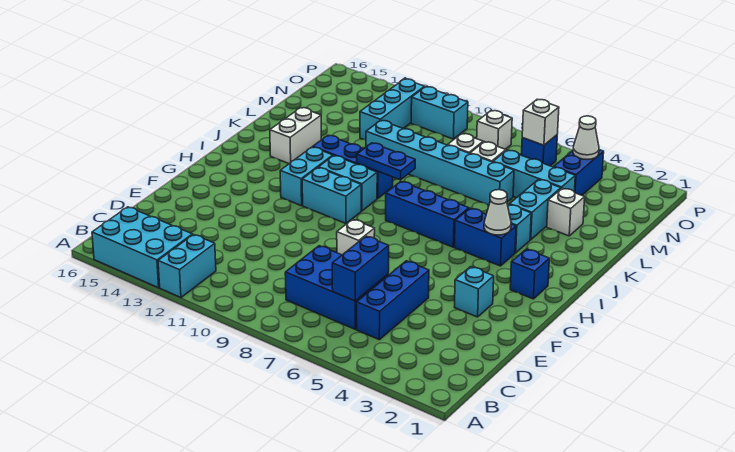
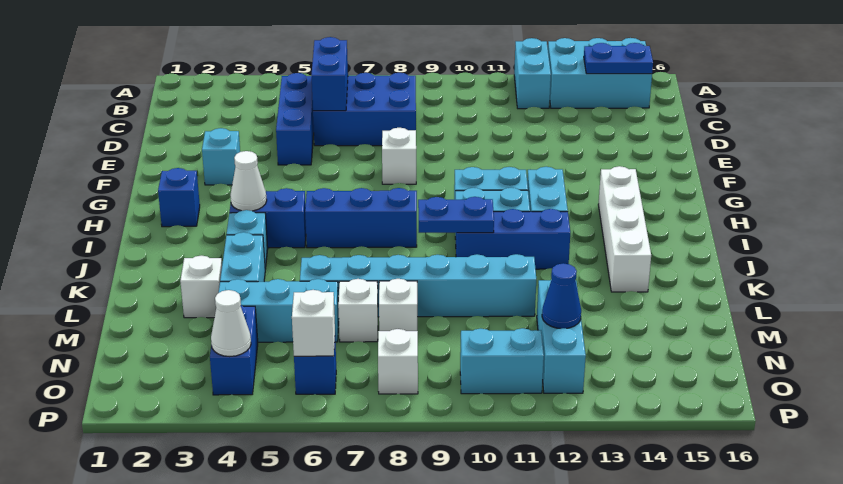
none -> blue plate B14:B15 level 2
white brick J14:K14 level 1 -> white brick H14:K14 level 1
none -> blue cone N12 level 2

